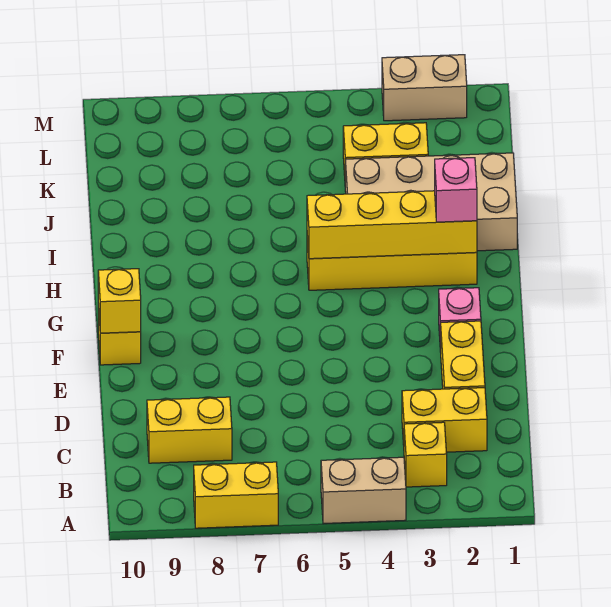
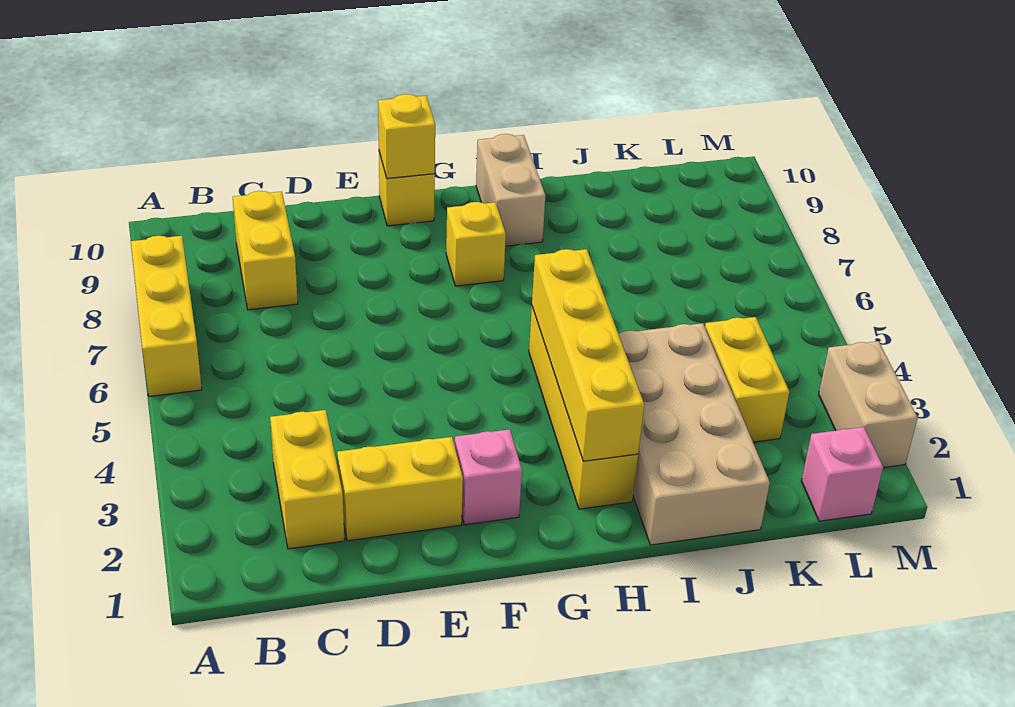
tan brick A4:A5 level 1 -> tan brick H9:H10 level 1
yellow brick A7:A8 level 1 -> yellow brick A6:A8 level 1
yellow brick B3 level 1 -> yellow brick G8 level 1
pink brick H2 level 3 -> pink brick L1 level 1

